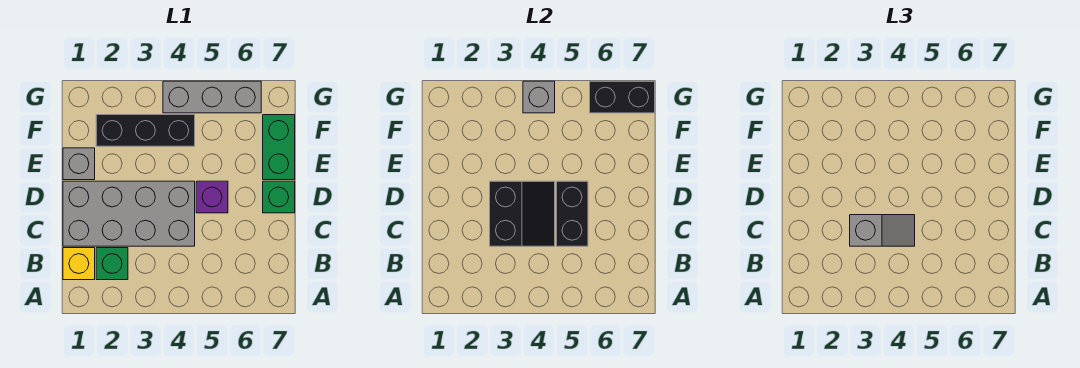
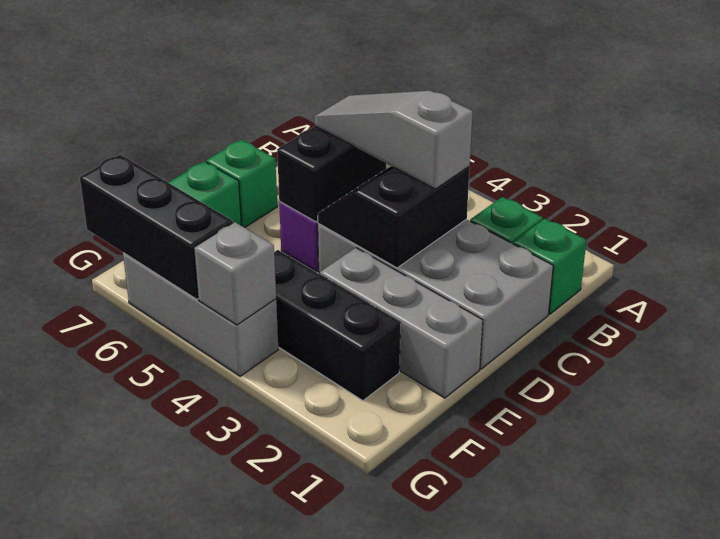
yellow brick B1 level 1 -> green brick B1 level 1
grey slope C3:C4 level 3 top 3 -> grey slope C3:C5 level 3 top 3
grey brick E1 level 1 -> grey brick E1:E3 level 1
black brick G6:G7 level 2 -> black brick G5:G7 level 2

